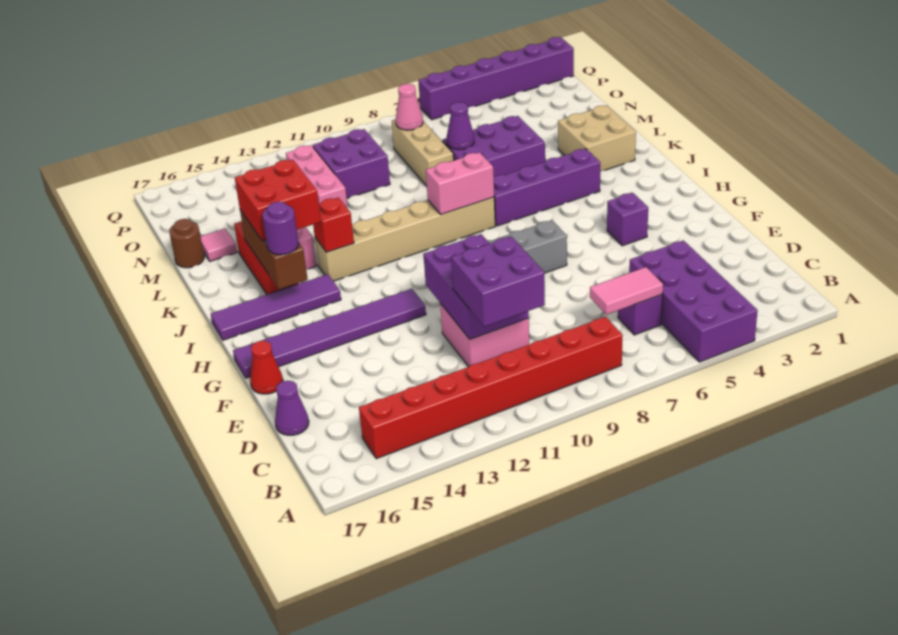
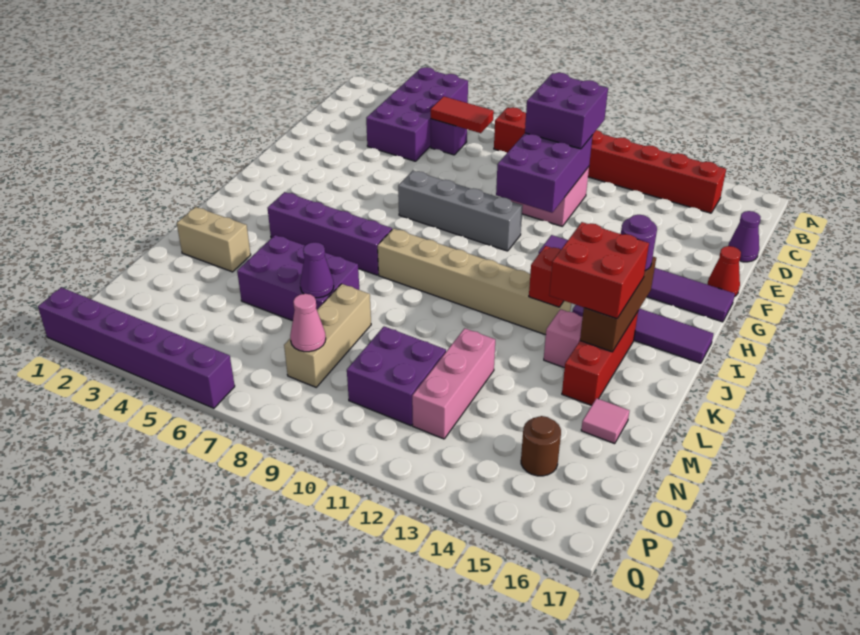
pink tile C6:C7 level 2 -> red tile C6:C7 level 2
purple brick G4 level 1 -> none
pink brick J8:J9 level 2 -> none
tan brick K2:L3 level 1 -> tan brick L2:L3 level 1
brown round brick M17 level 1 -> brown round brick O15 level 1

